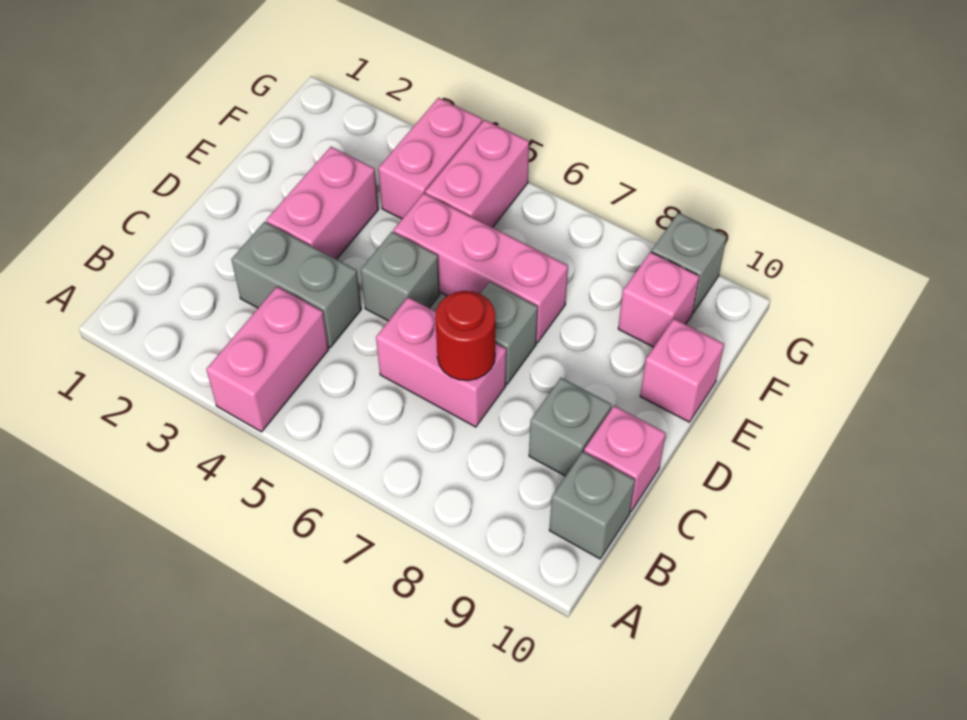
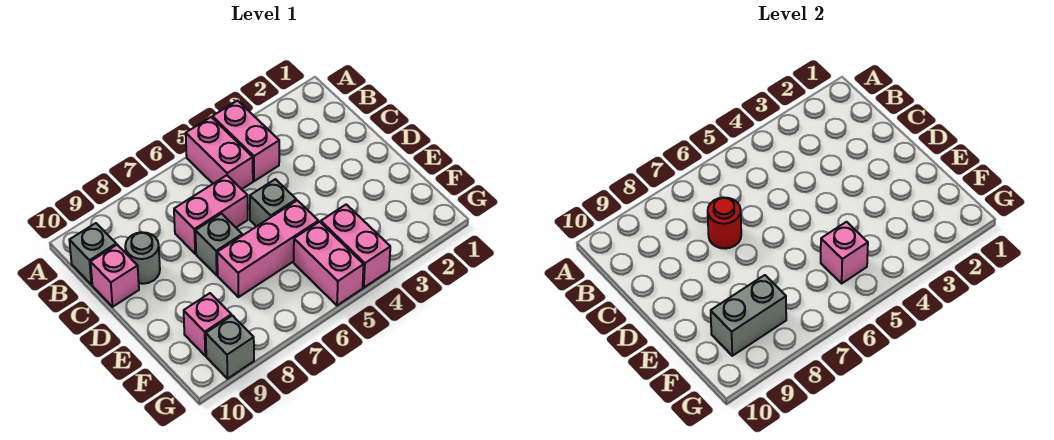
grey brick C3:C4 level 1 -> grey brick F8:F9 level 2
grey brick C9 level 1 -> grey round brick C9 level 1
pink brick D3:E3 level 1 -> pink brick A5:B5 level 1
pink brick E10 level 1 -> pink brick F5 level 2

